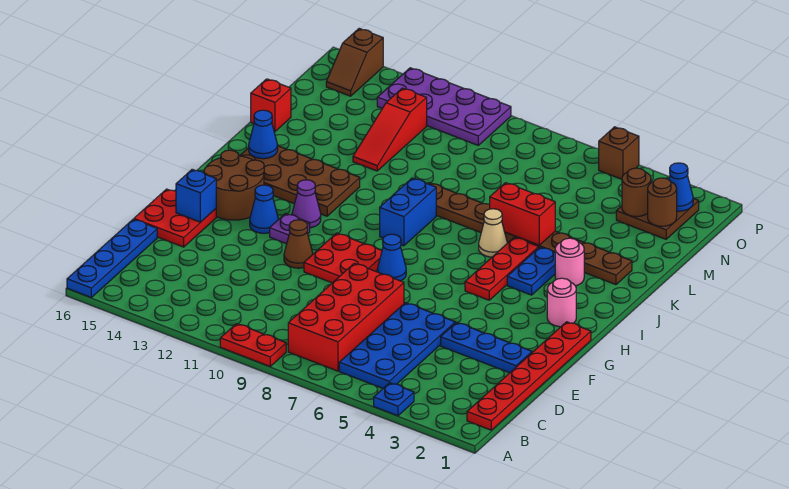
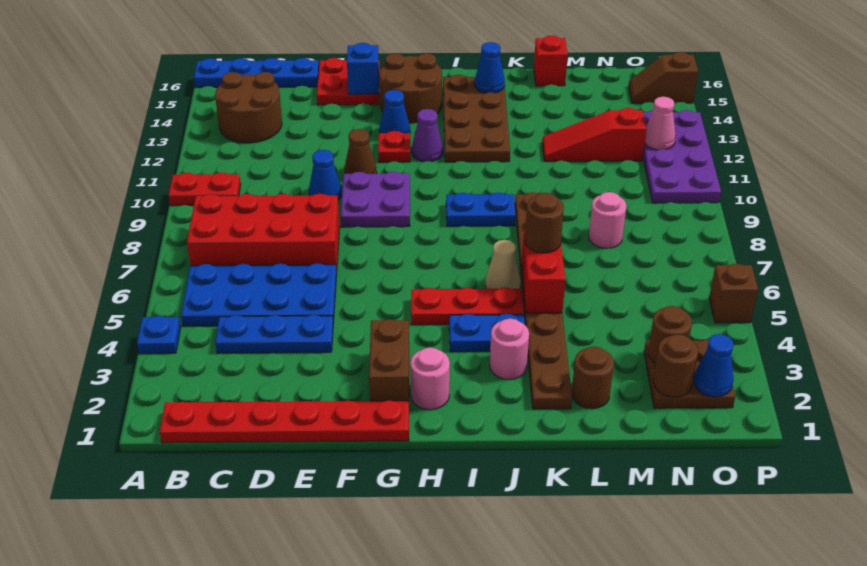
red plate A9:A10 level 1 -> red plate A10:B10 level 1
none -> brown round brick B13:C14 level 1
blue plate E2:E4 level 1 -> blue plate C4:E4 level 1
red plate F9:G10 level 1 -> purple plate F9:G10 level 1
none -> brown brick G2:G3 level 1
blue cone G8 level 1 -> blue cone E10 level 1
purple plate G12 level 1 -> red plate G12 level 1
blue brick I9:J9 level 1 -> blue plate I9:J9 level 1
none -> brown round brick K6 level 3
none -> brown round brick L2 level 1
none -> pink round brick M8 level 1
none -> pink cone O12 level 2

